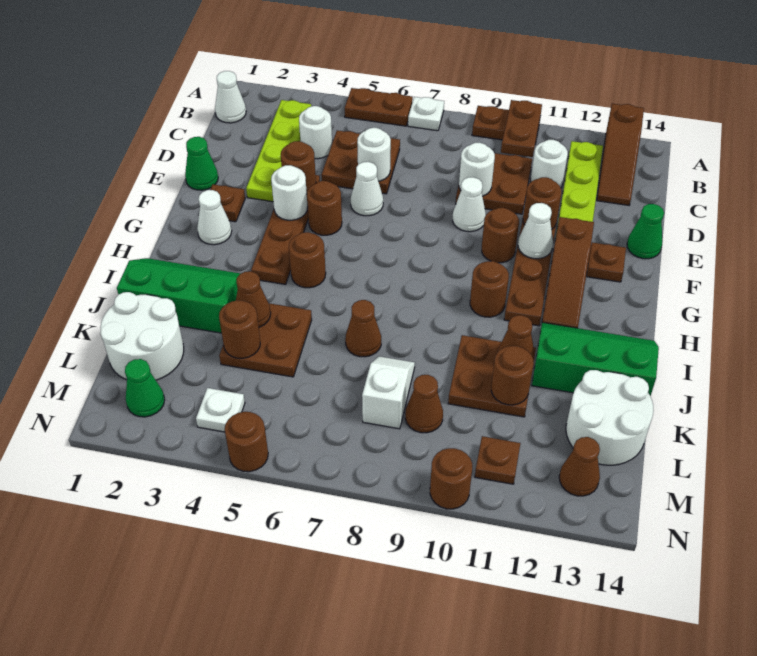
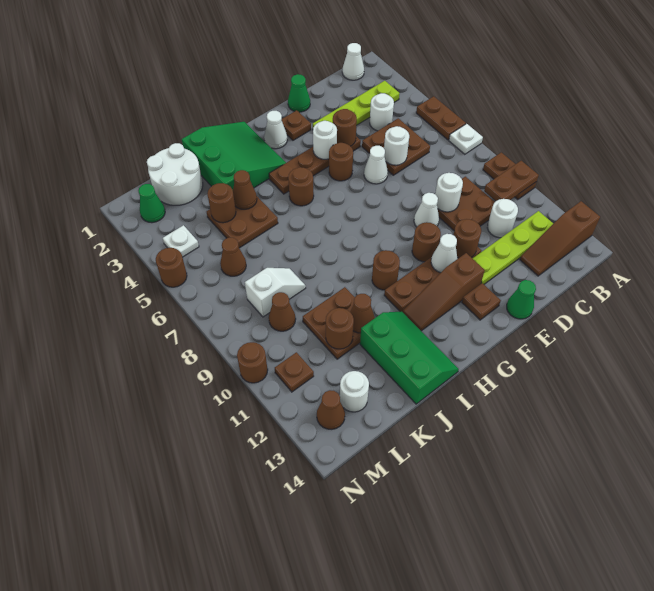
green slope I1:J3 level 1 top J -> green slope H1:J3 level 1 top J
brown cone J7 level 1 -> brown cone L6 level 1
white round brick K13:L14 level 1 -> white round brick L13 level 1

